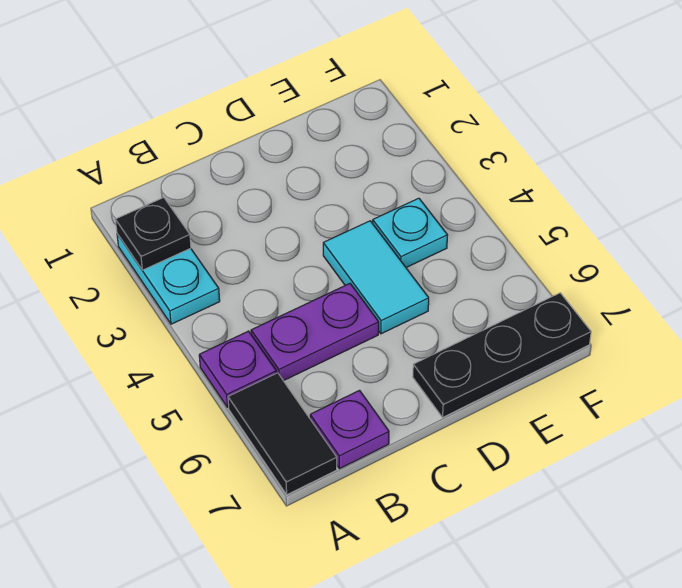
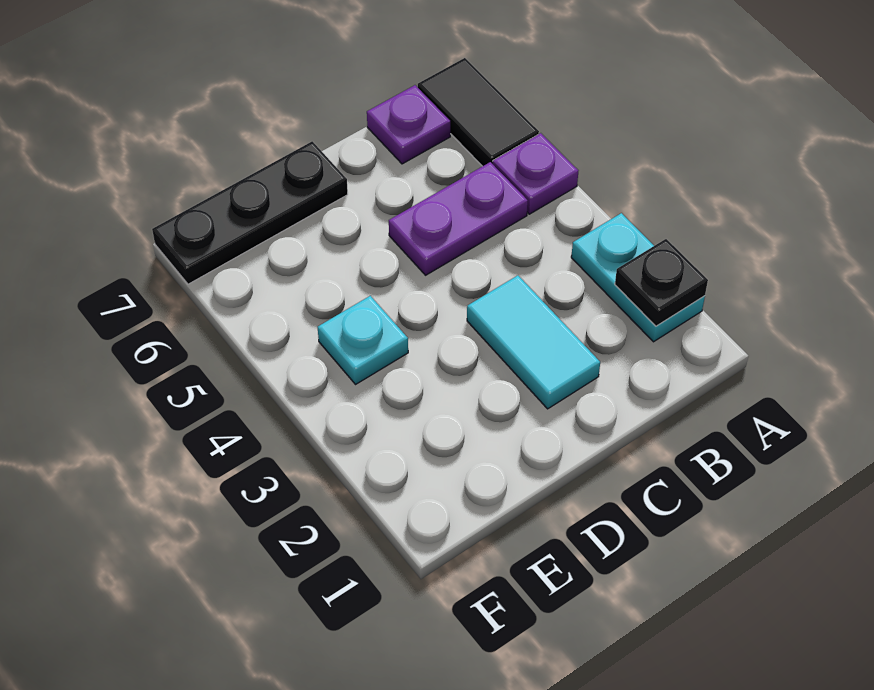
cyan tile D4:D5 level 1 -> cyan tile C2:C3 level 1

